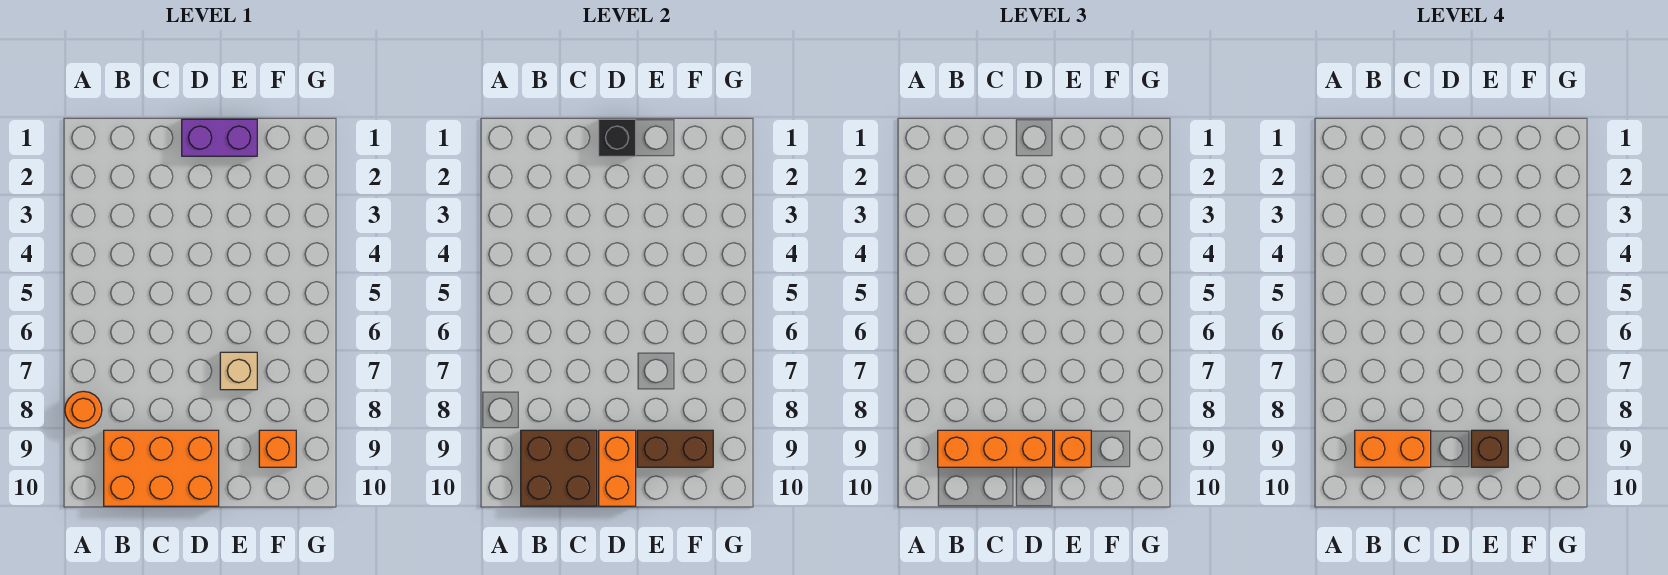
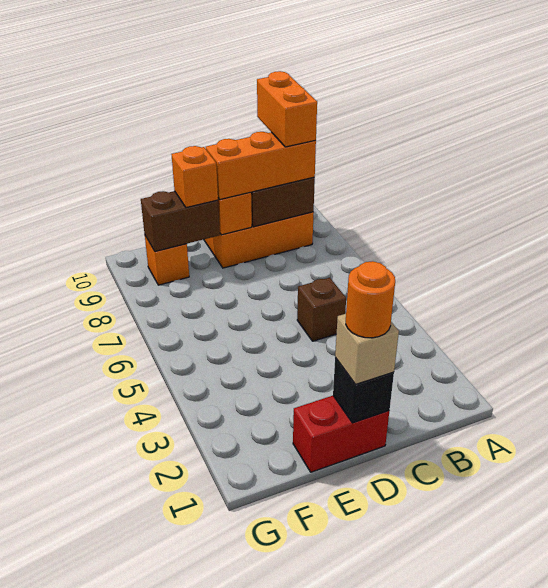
orange round brick A8 level 1 -> orange round brick D1 level 4
orange brick B9:C9 level 4 -> orange brick B9:B10 level 4
purple brick D1:E1 level 1 -> red brick D1:E1 level 1
tan brick E7 level 1 -> tan brick D1 level 3
brown brick E9 level 4 -> brown brick C5 level 1

